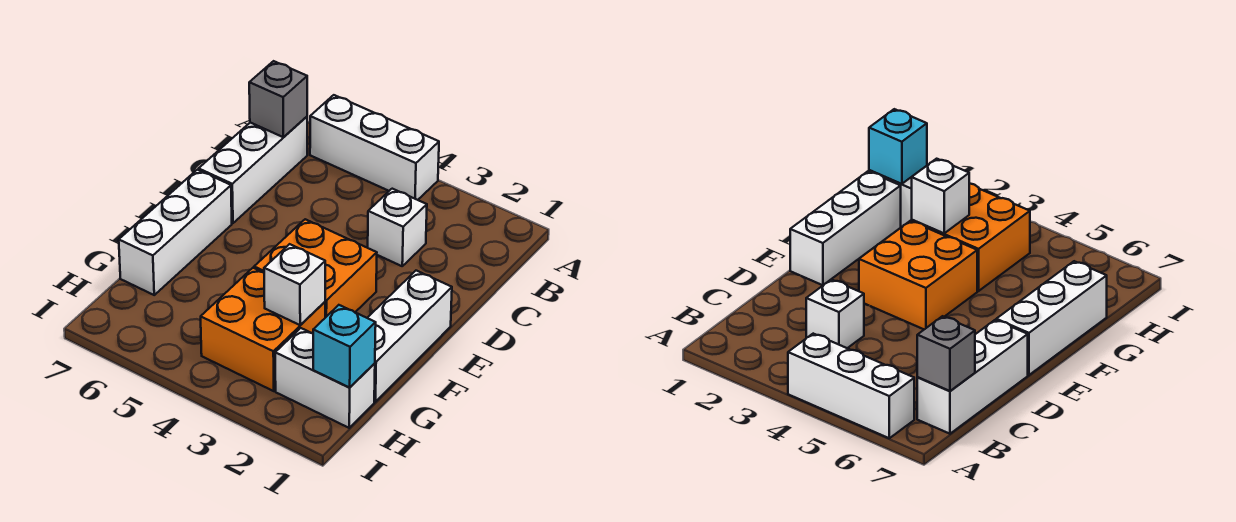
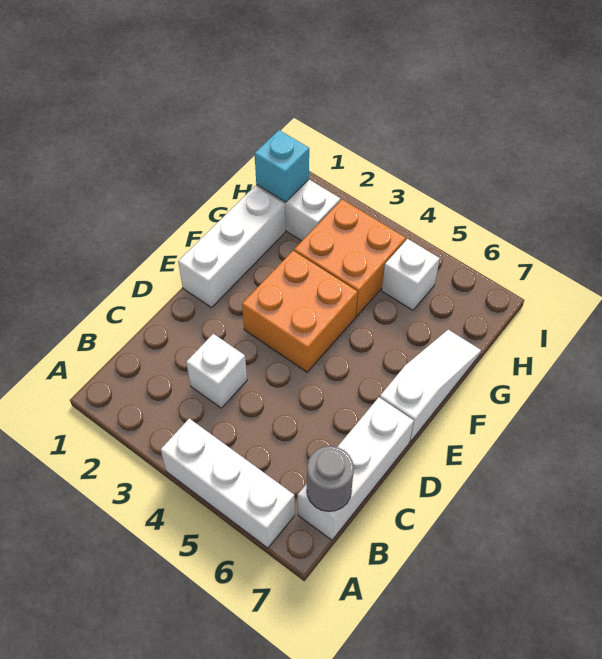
grey brick B7 level 2 -> grey round brick B7 level 2
white brick E7:G7 level 1 -> white slope E7:G7 level 1 top E
white brick G3 level 2 -> white brick H5 level 1

